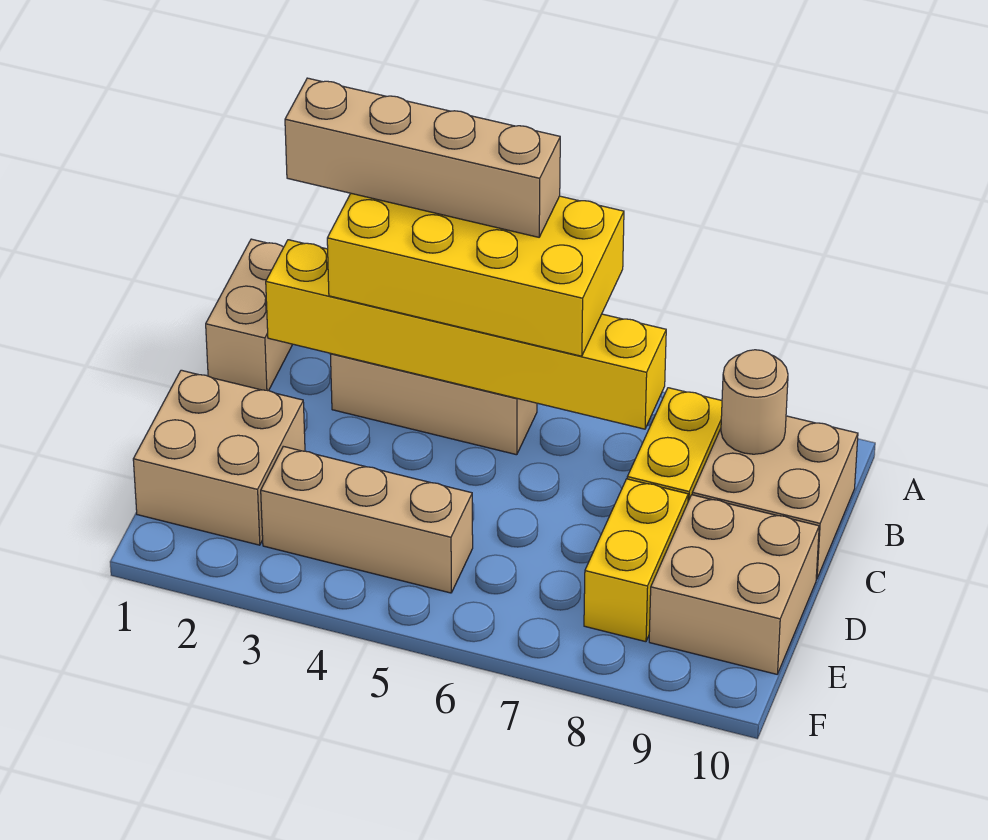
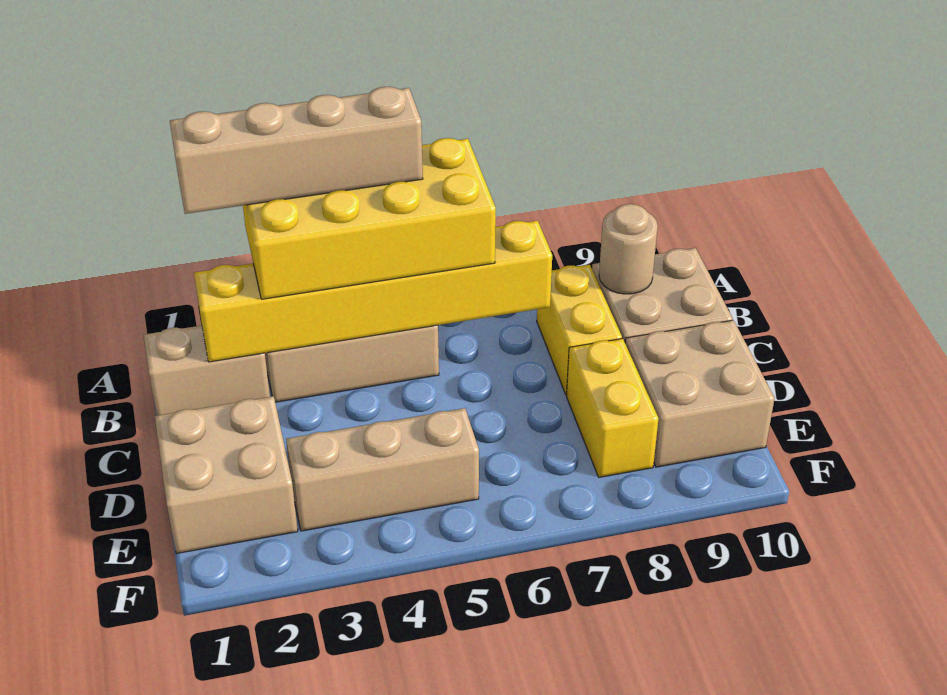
tan brick A1:B1 level 1 -> tan brick B1:B2 level 1

